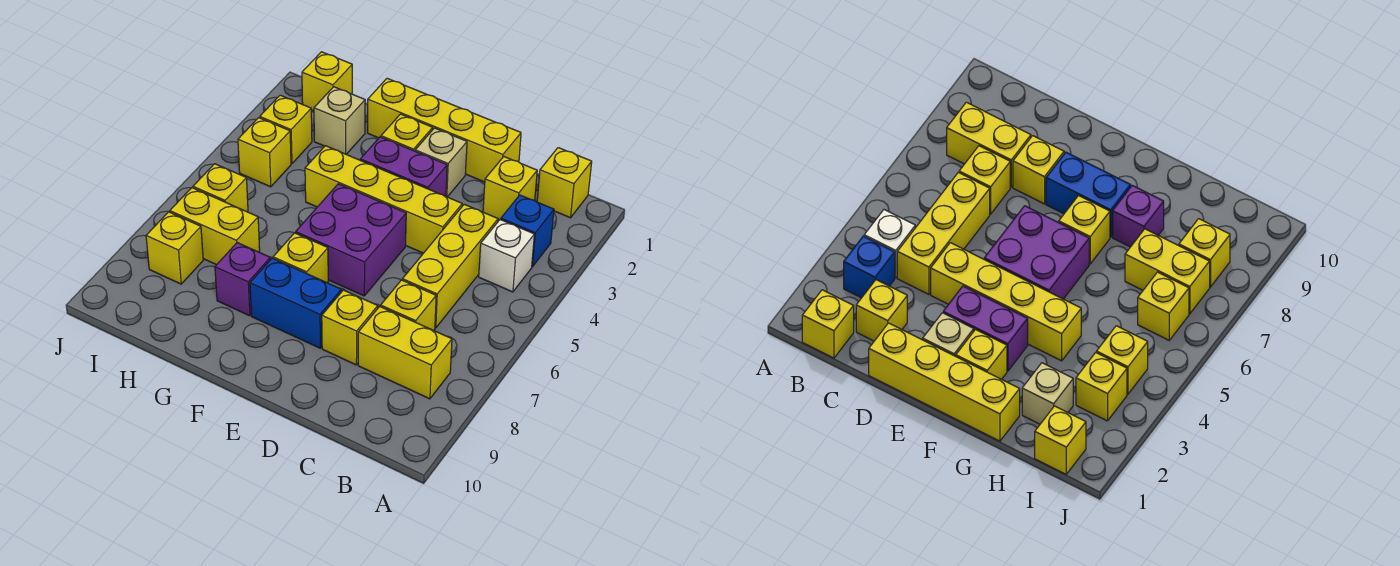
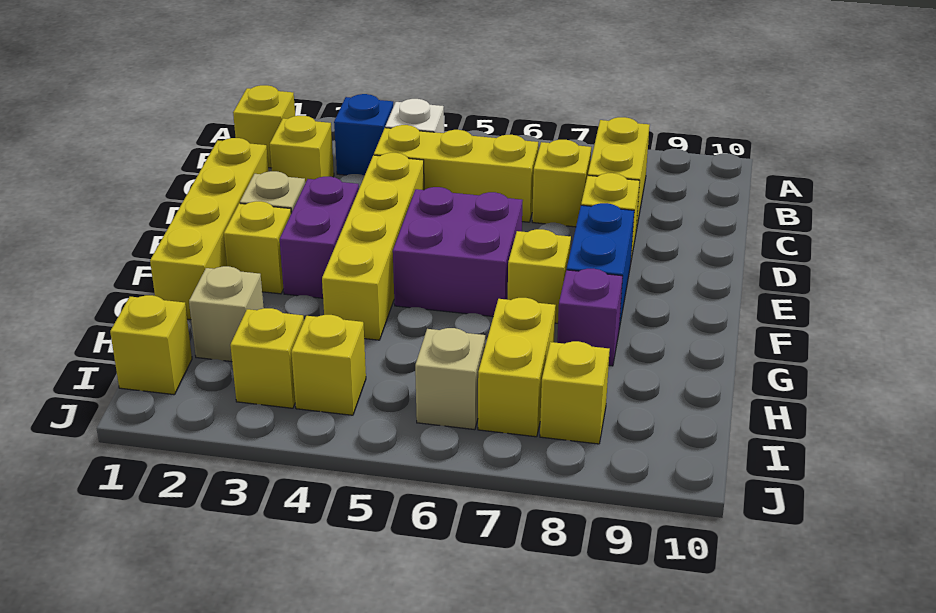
yellow brick I6 level 1 -> tan brick I6 level 1

